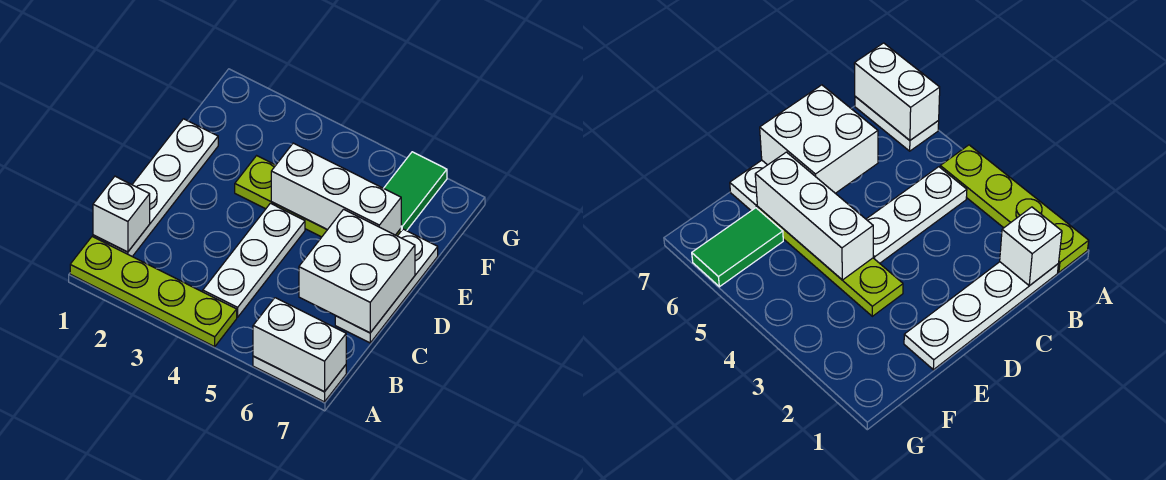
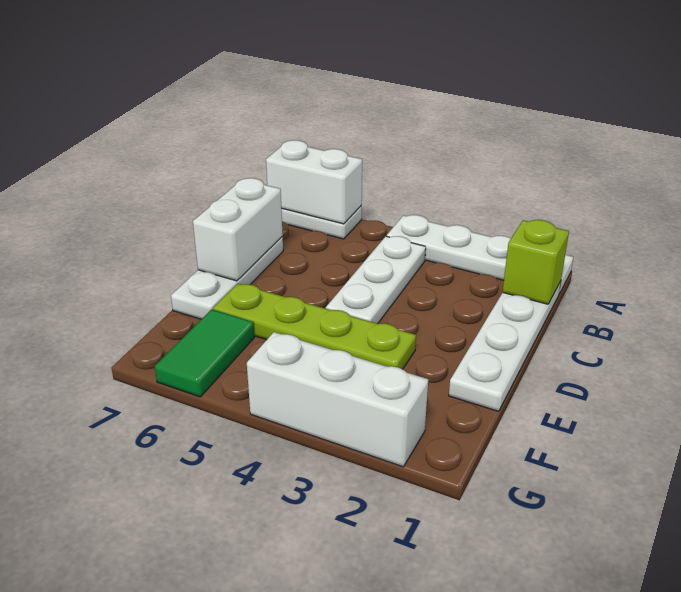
lime plate A1:A4 level 1 -> white plate A1:A4 level 1
white brick B1 level 2 -> lime brick B1 level 2
white brick C6:D7 level 2 -> white brick C7:D7 level 2
white brick E4:E6 level 2 -> white brick G2:G4 level 1

